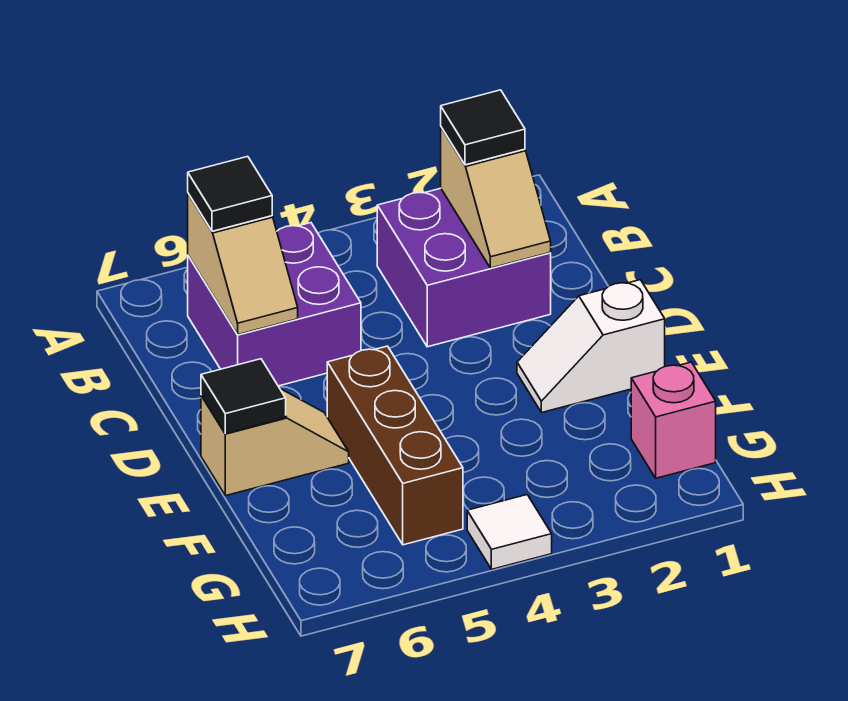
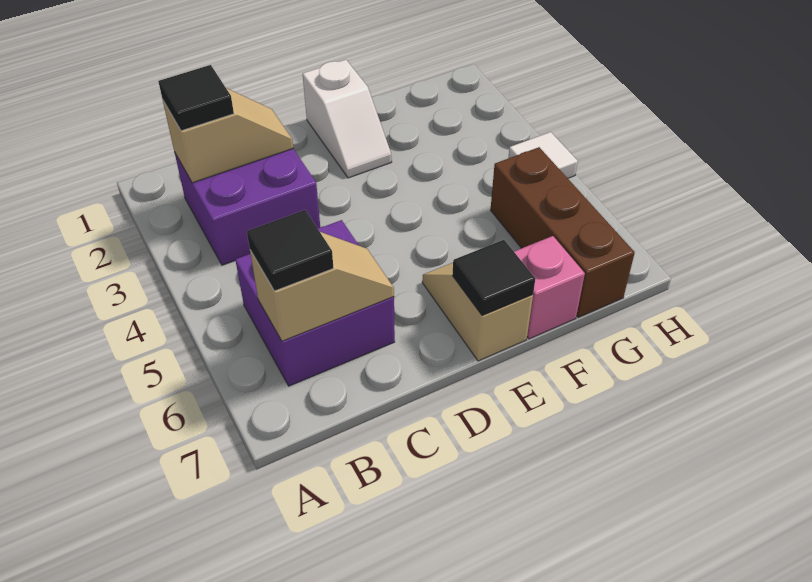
brown brick E5:G5 level 1 -> brown brick G5:G7 level 1
pink brick G1 level 1 -> pink brick F7 level 1

